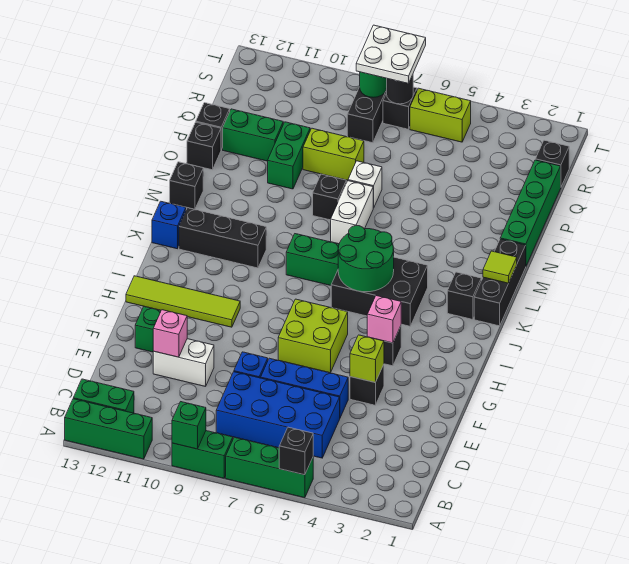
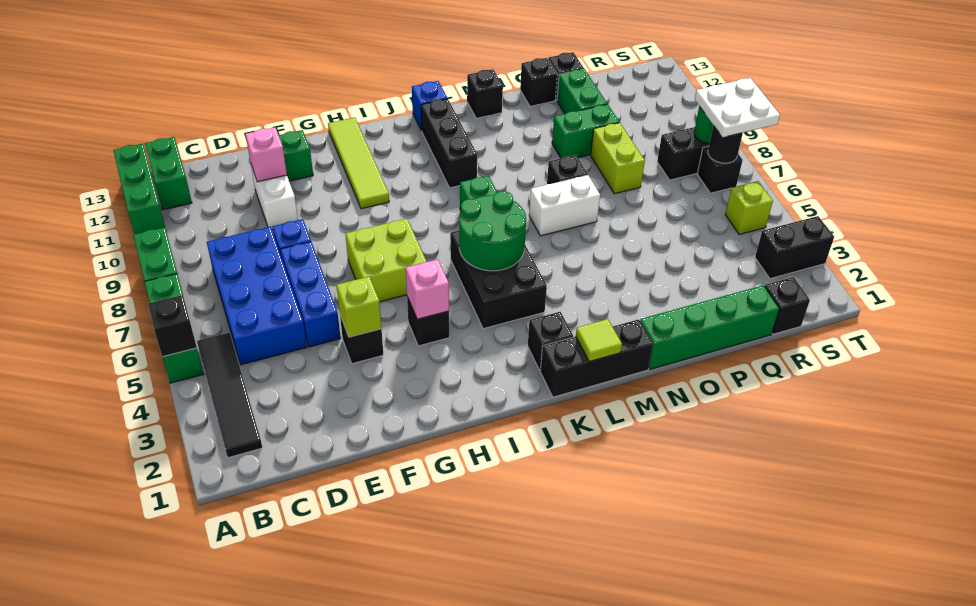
green brick A9 level 2 -> none
none -> black tile B2:B5 level 1
white brick O7 level 1 -> none
none -> black brick S3:T3 level 1
lime brick S5:S6 level 1 -> lime brick S5 level 1

